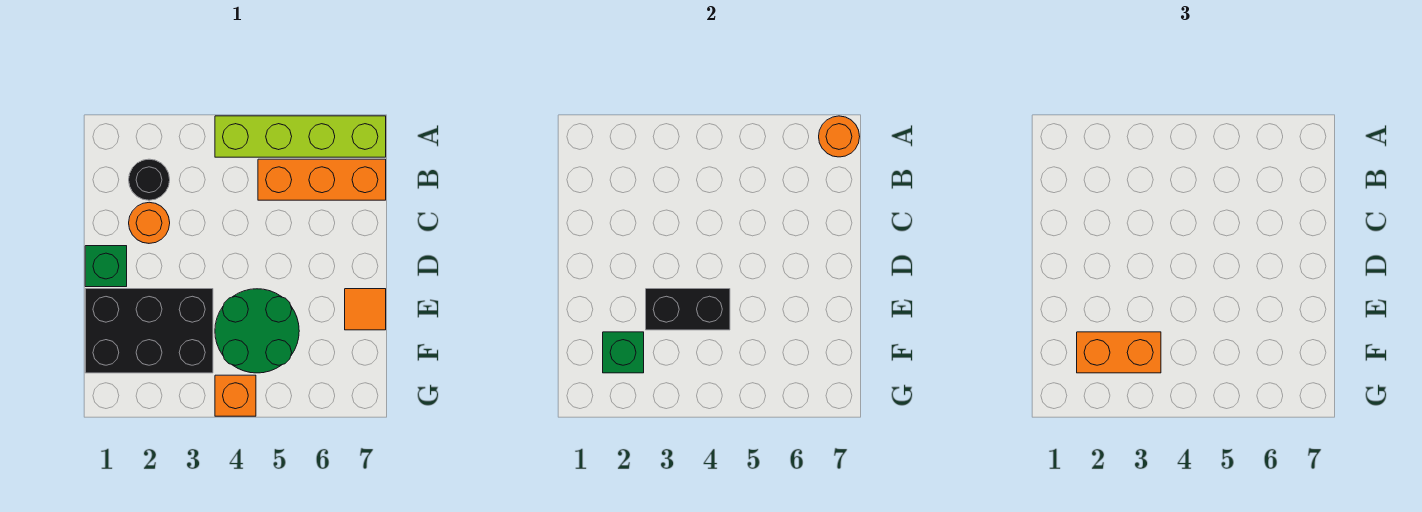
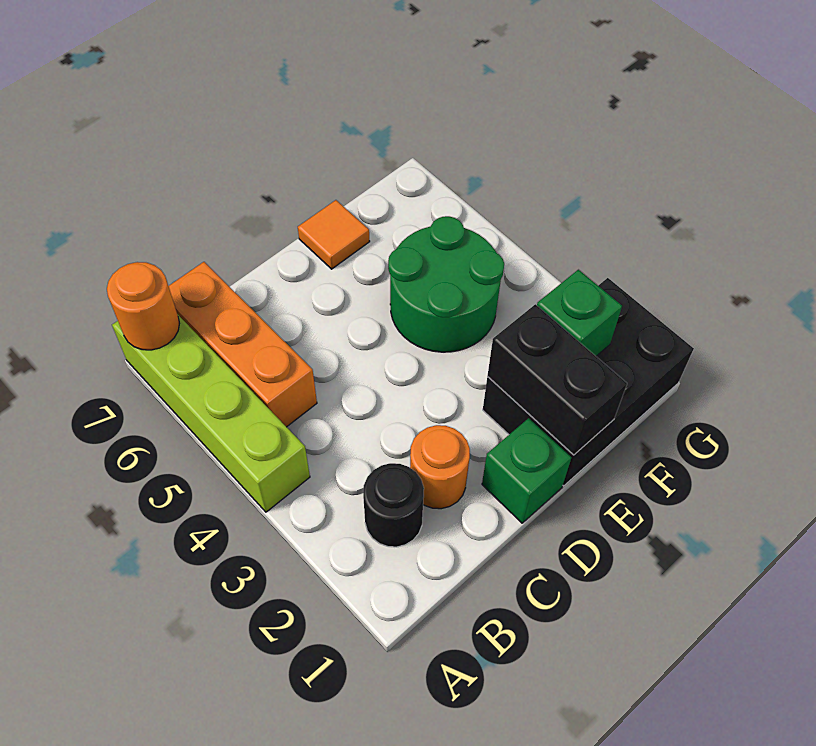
black brick E1:F3 level 1 -> black brick E1:G2 level 1
black brick E3:E4 level 2 -> black brick E1:E2 level 2
orange brick F2:F3 level 3 -> none
orange brick G4 level 1 -> none

